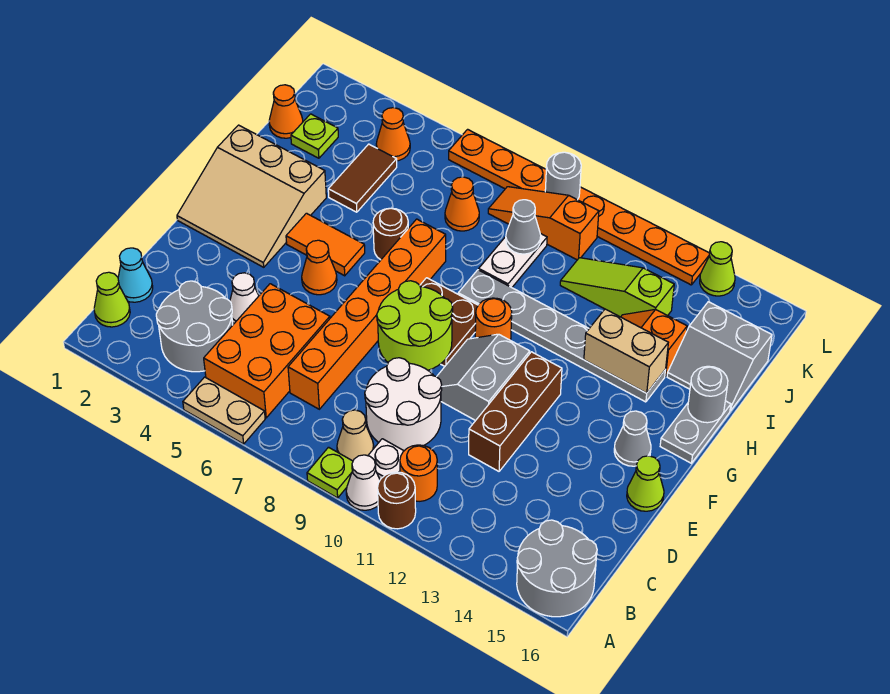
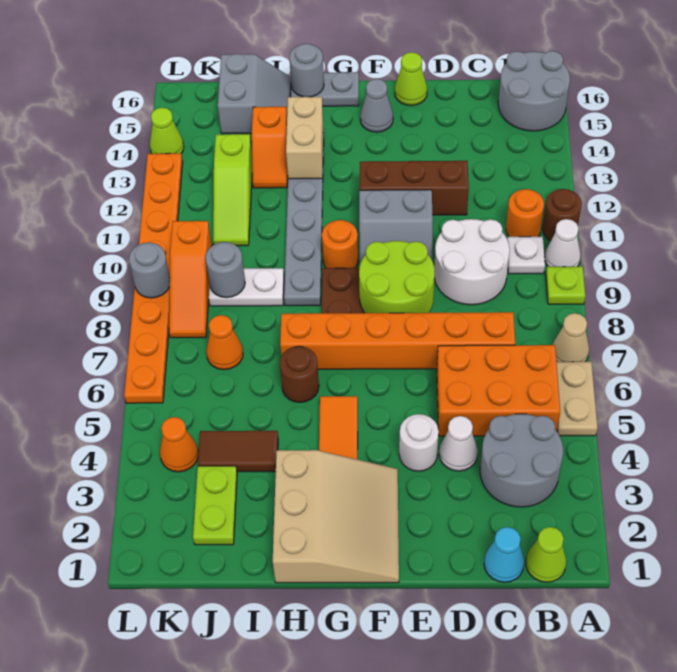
tan cone B9 level 1 -> tan cone A7 level 1
none -> white round brick E4 level 1
orange cone F5 level 1 -> none
orange cone J1 level 1 -> none
lime plate J2 level 1 -> lime plate J2:J3 level 1
grey cone J9 level 2 -> grey round brick J9 level 2

